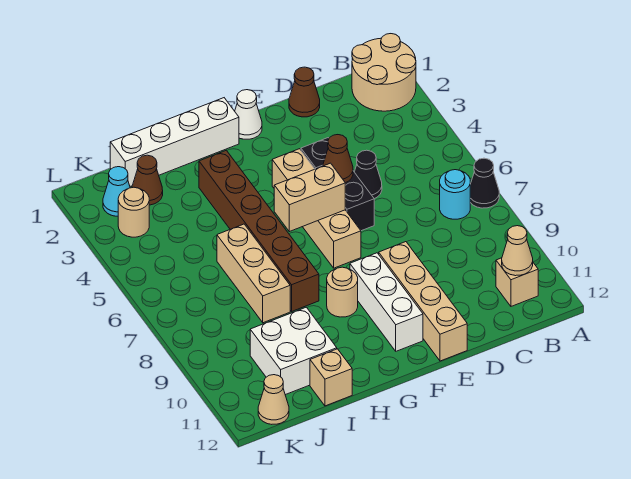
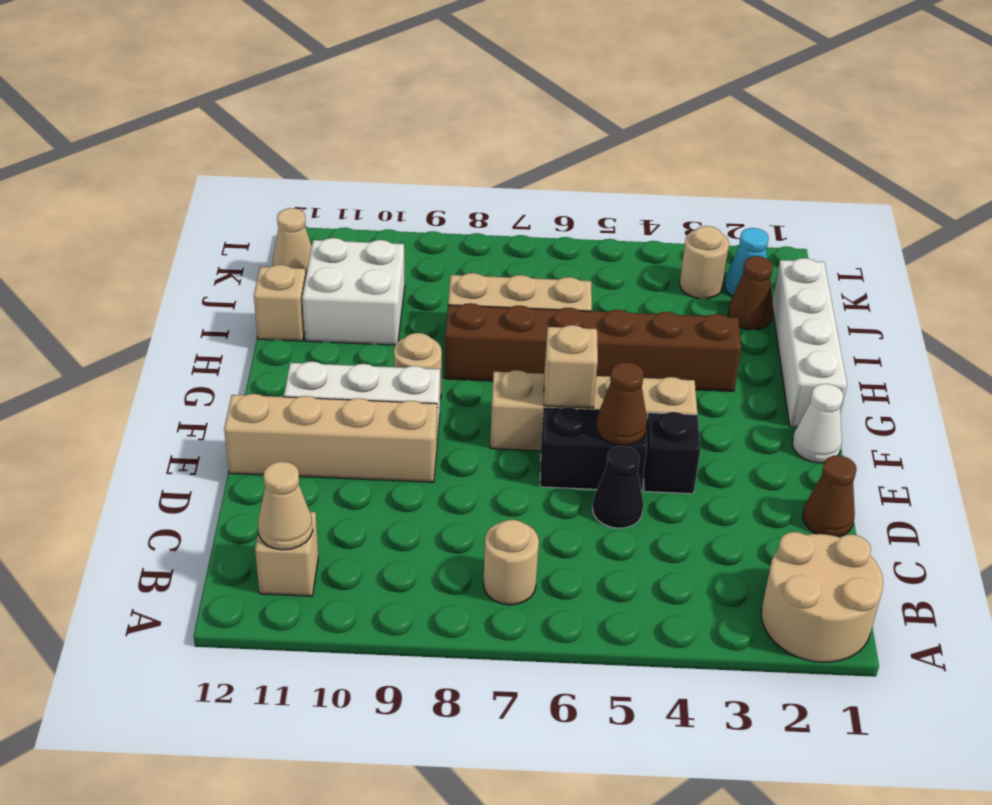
black cone A7 level 1 -> none
cyan round brick B7 level 1 -> tan round brick B7 level 1
tan brick F6:G6 level 2 -> tan brick F6 level 2

